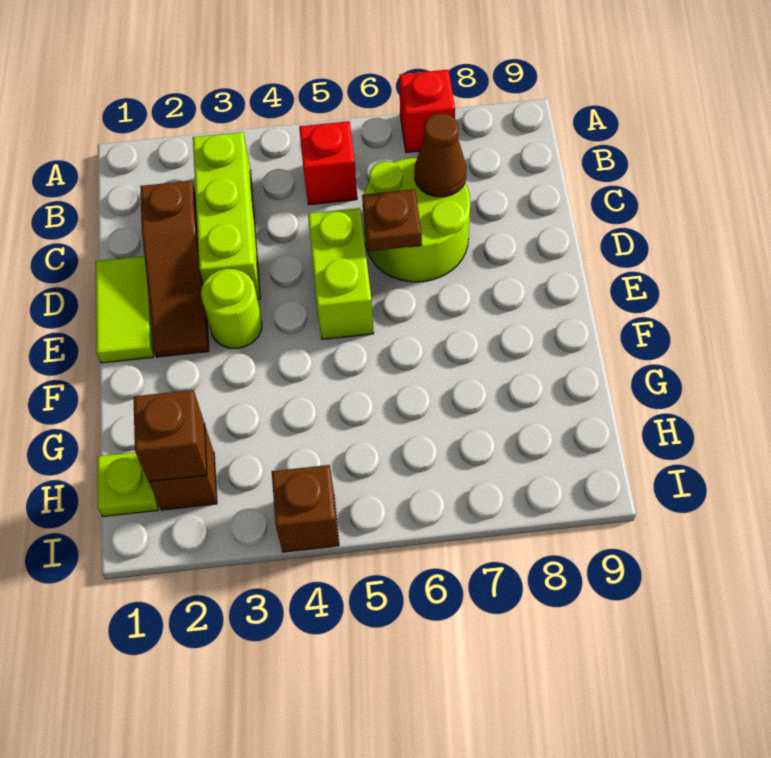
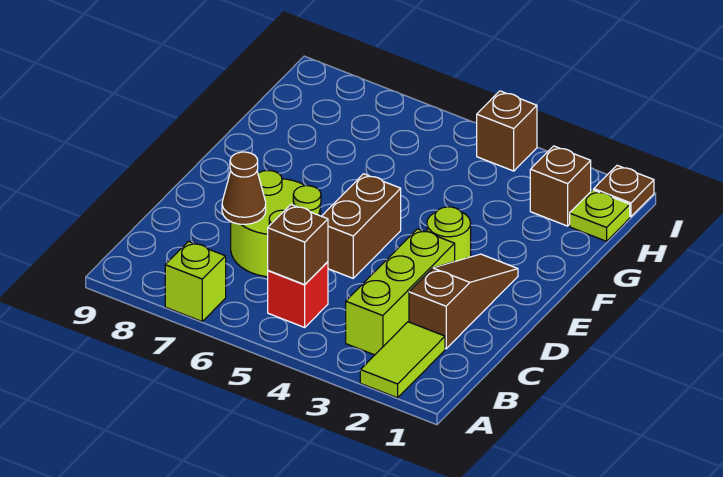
red brick A7 level 1 -> lime brick A7 level 1
lime tile D1:E1 level 1 -> lime tile A2:B2 level 1
lime brick D5:E5 level 1 -> brown brick D5:E5 level 1
brown plate D6 level 2 -> brown plate I1 level 1
brown brick H2 level 2 -> brown brick B5 level 2

